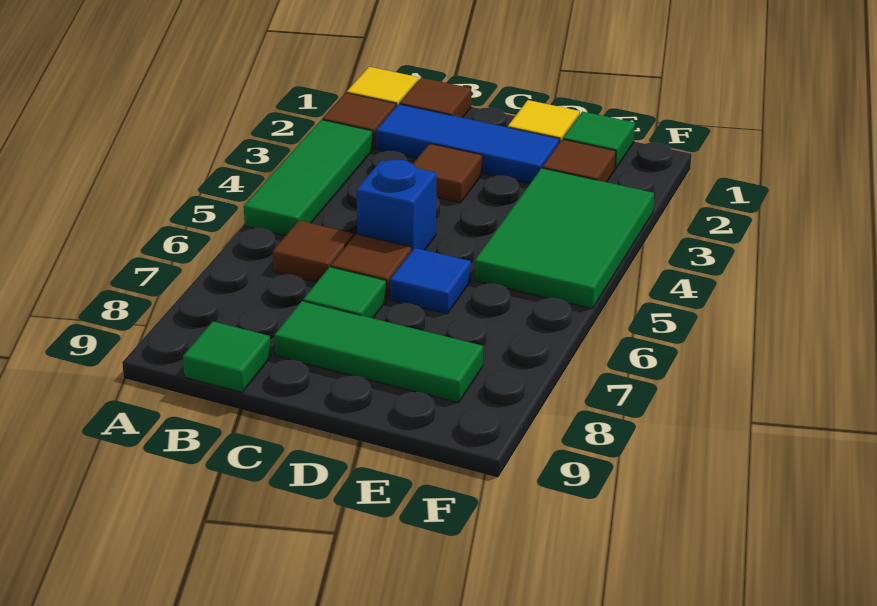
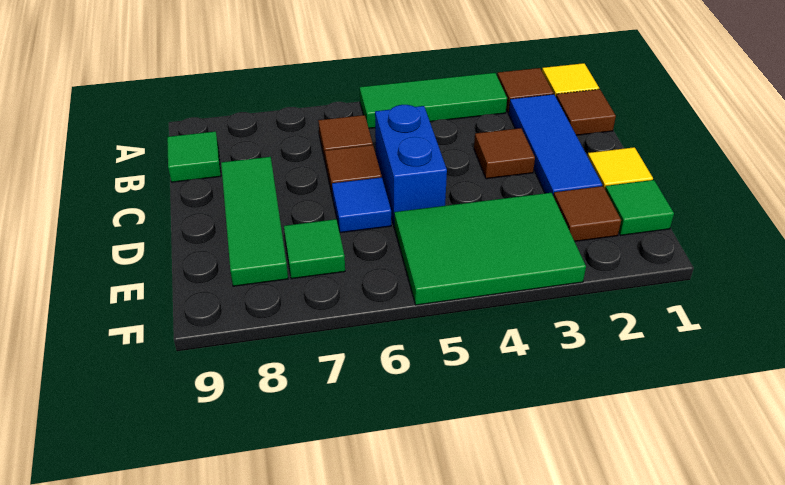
blue brick C5 level 1 -> blue brick C5:D5 level 1
green tile C7 level 1 -> green tile E7 level 1

